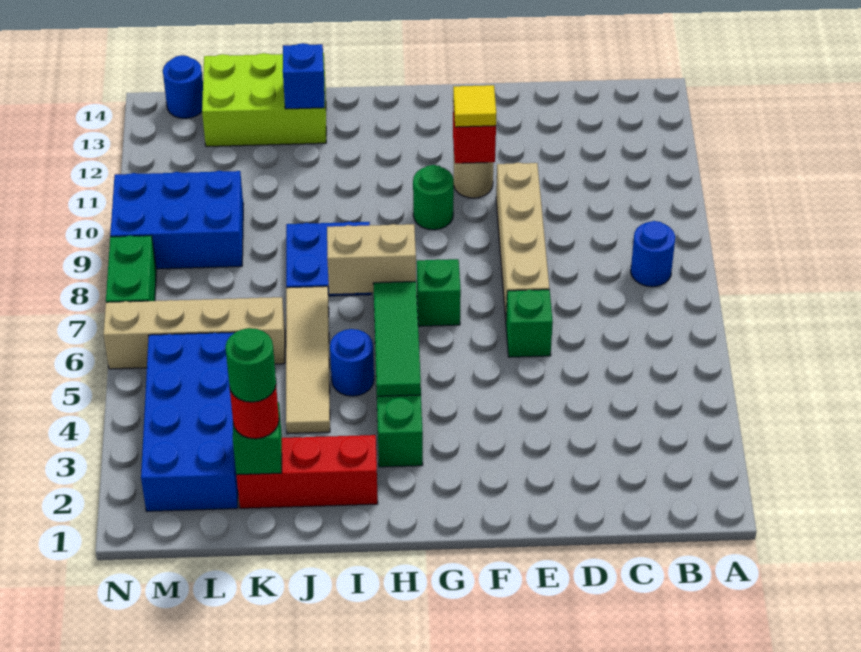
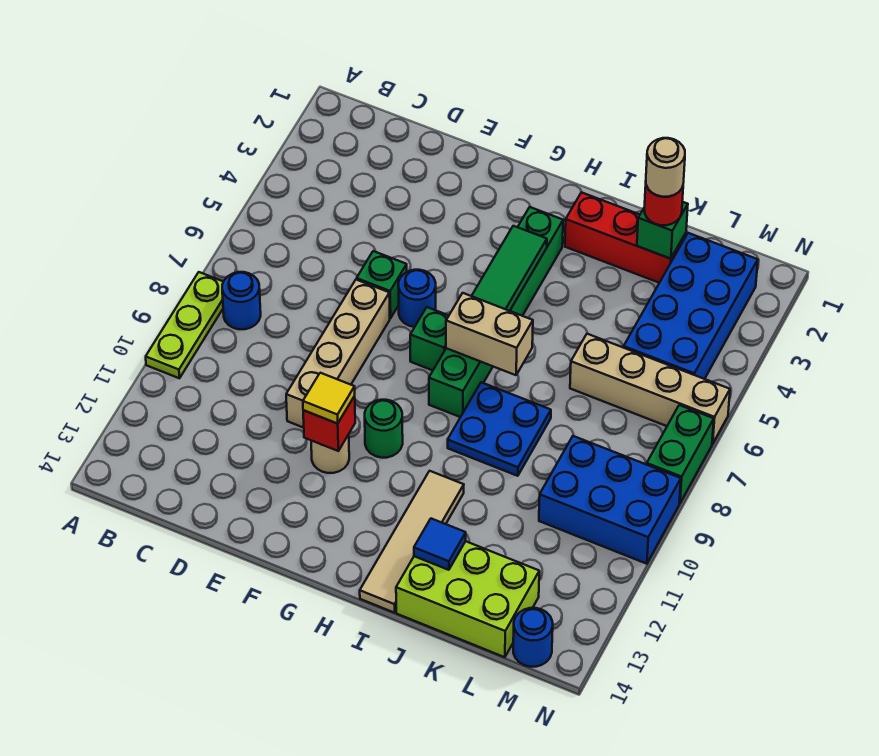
none -> lime plate A8:A10 level 1
blue round brick I5 level 1 -> blue round brick F6 level 1
tan tile J4:J7 level 1 -> tan tile I11:I14 level 1
blue brick J13 level 2 -> blue tile J13 level 2
green round brick K2 level 4 -> tan round brick K2 level 4

